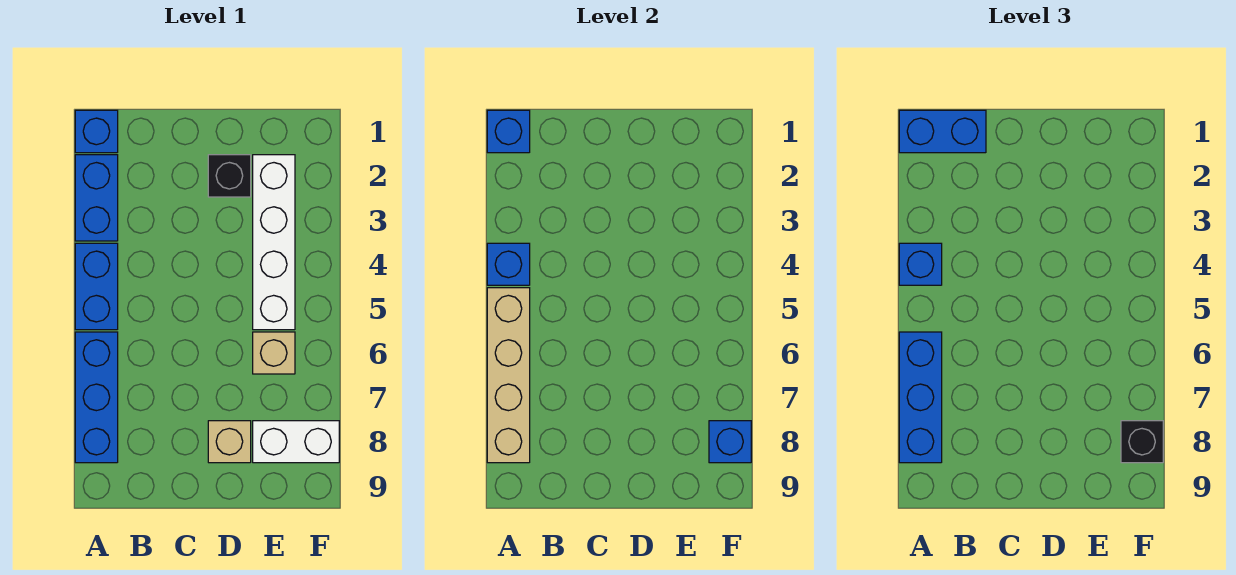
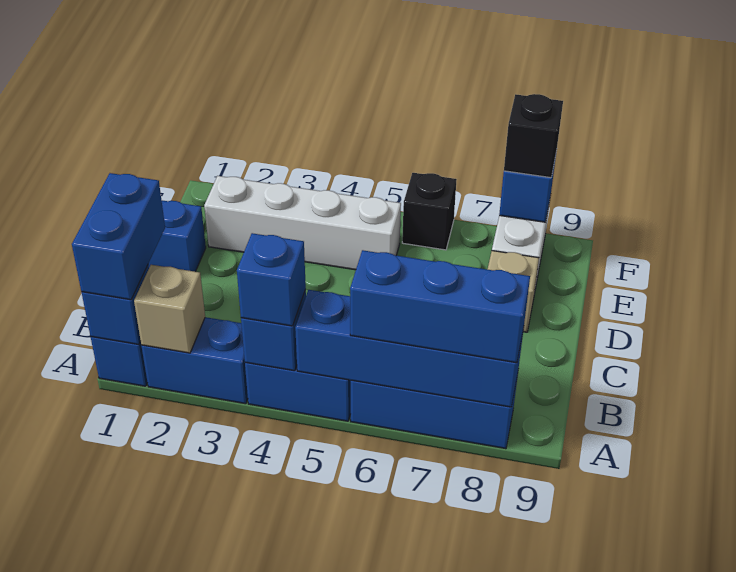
tan brick A5:A8 level 2 -> blue brick A5:A8 level 2
none -> blue brick D1 level 1
black brick D2 level 1 -> black brick F6 level 1
tan brick E6 level 1 -> tan brick A2 level 2

